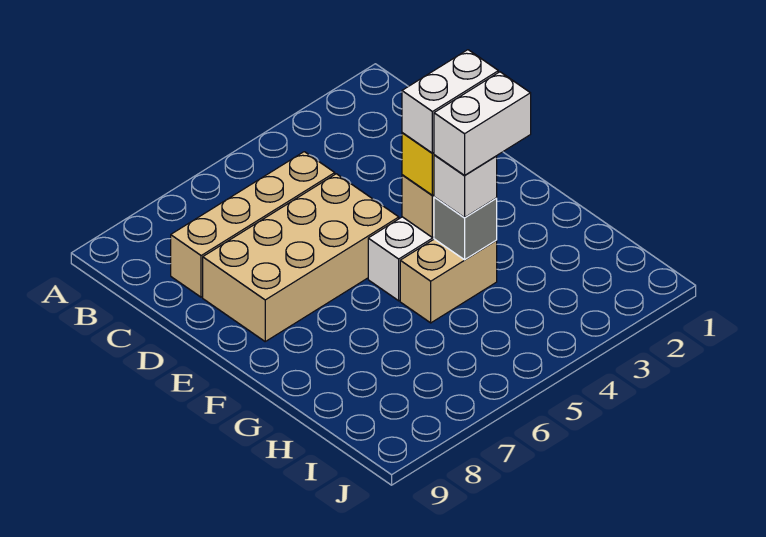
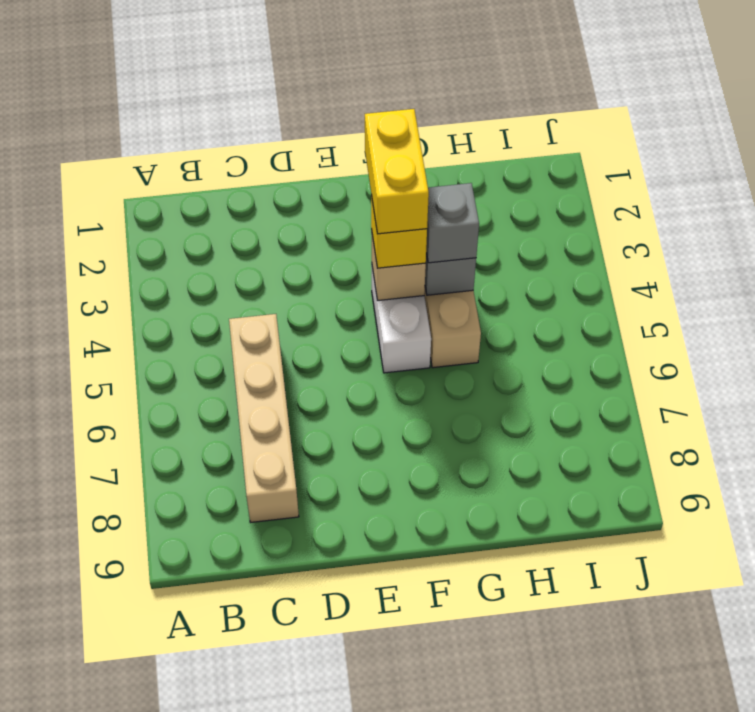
tan brick D5:E8 level 1 -> none
white brick F3:F4 level 4 -> yellow brick F3:F4 level 4
white brick G3:G4 level 4 -> none
white brick G4 level 3 -> grey brick G4 level 3

